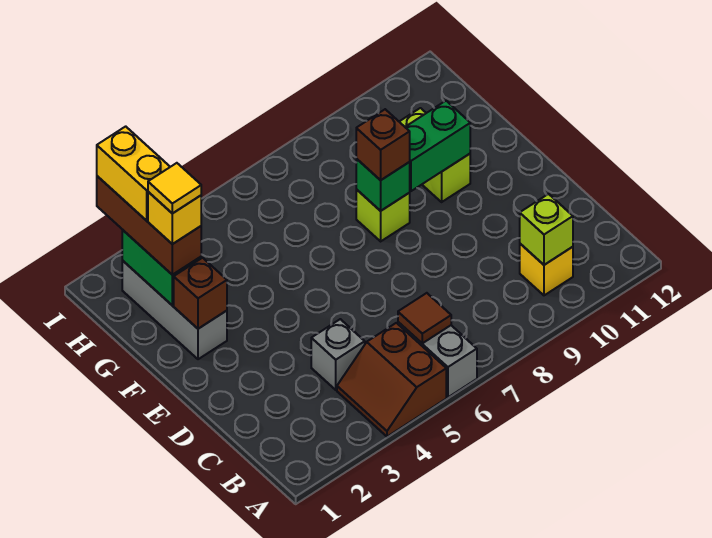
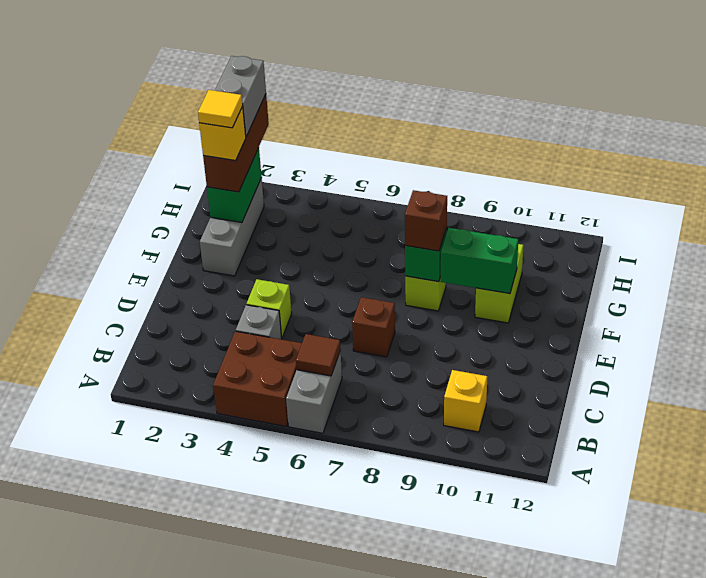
brown slope A4:B5 level 1 top 5 -> brown brick A4:B5 level 1
lime brick B10 level 2 -> lime brick D4 level 1
brown brick F2 level 2 -> brown brick D7 level 1
yellow brick H2:I2 level 4 -> grey brick H2:I2 level 4

